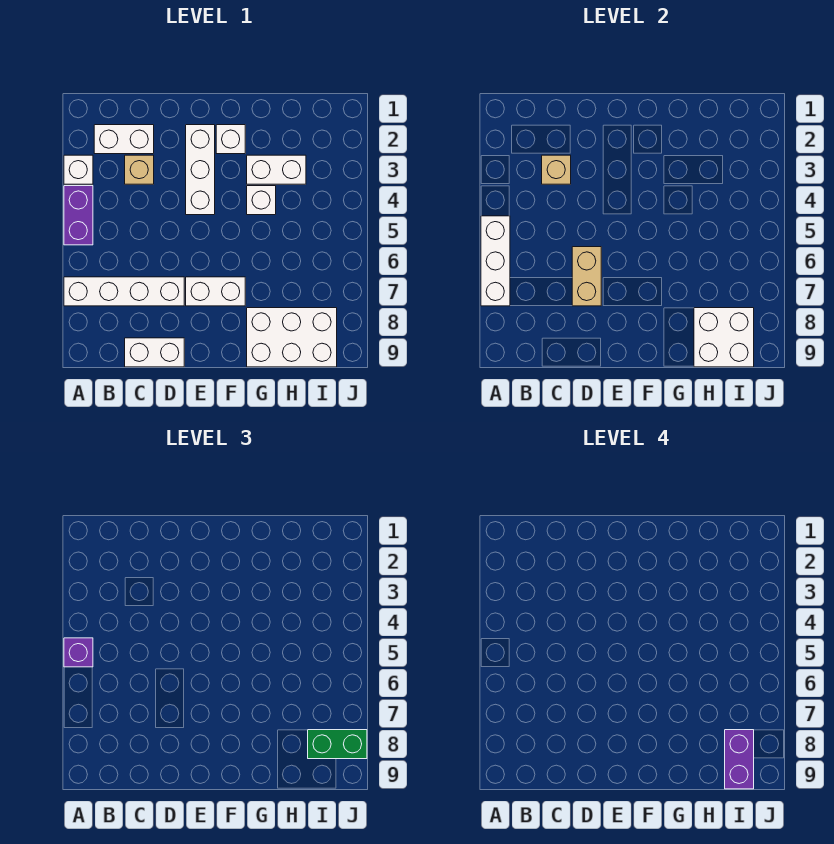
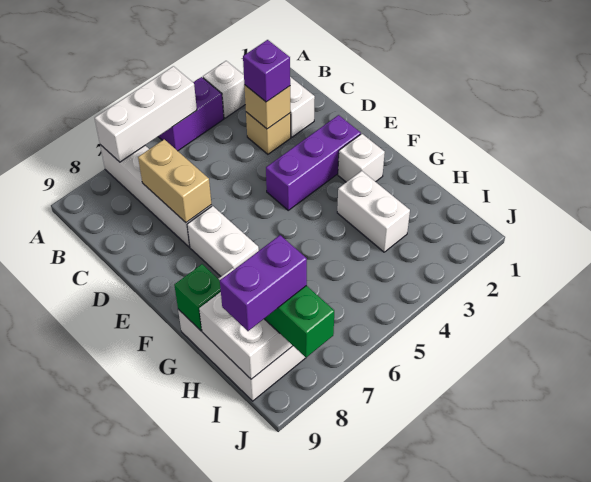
purple brick A5 level 3 -> purple brick C3 level 3
white brick C9:D9 level 1 -> none
tan brick D6:D7 level 2 -> tan brick C7:D7 level 2
white brick E2:E4 level 1 -> purple brick E2:E4 level 1
white brick G4 level 1 -> none
none -> green brick G9 level 2

